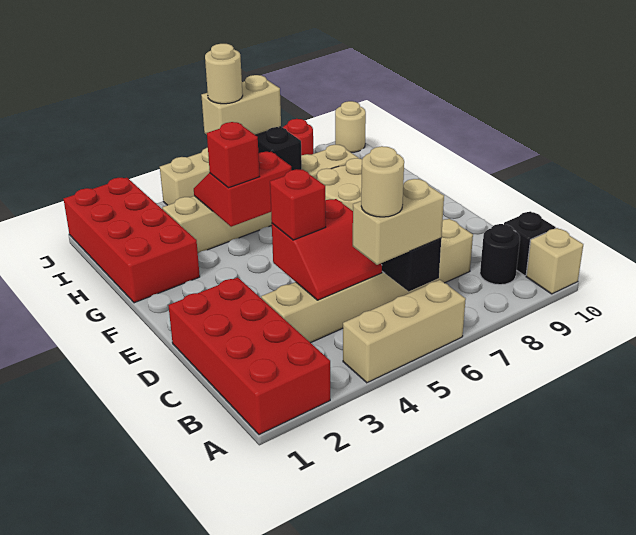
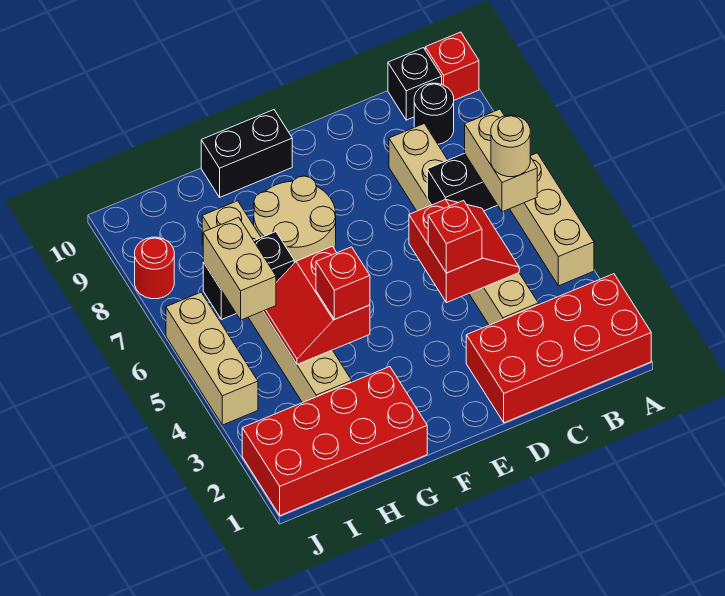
tan brick A10 level 1 -> red brick A10 level 1
none -> black brick F10:G10 level 1
tan round brick I5 level 4 -> none
tan round brick J10 level 1 -> none

